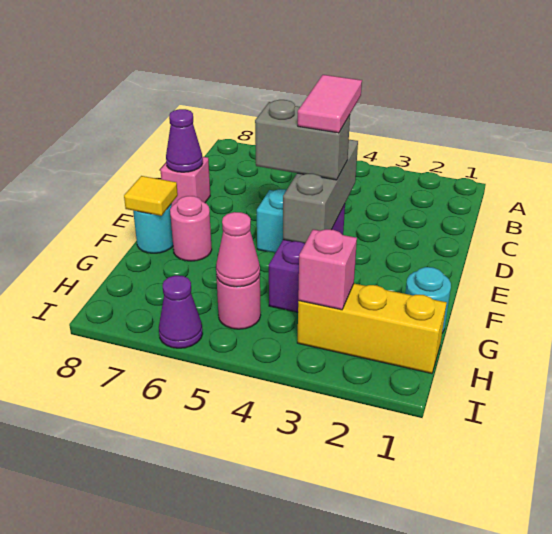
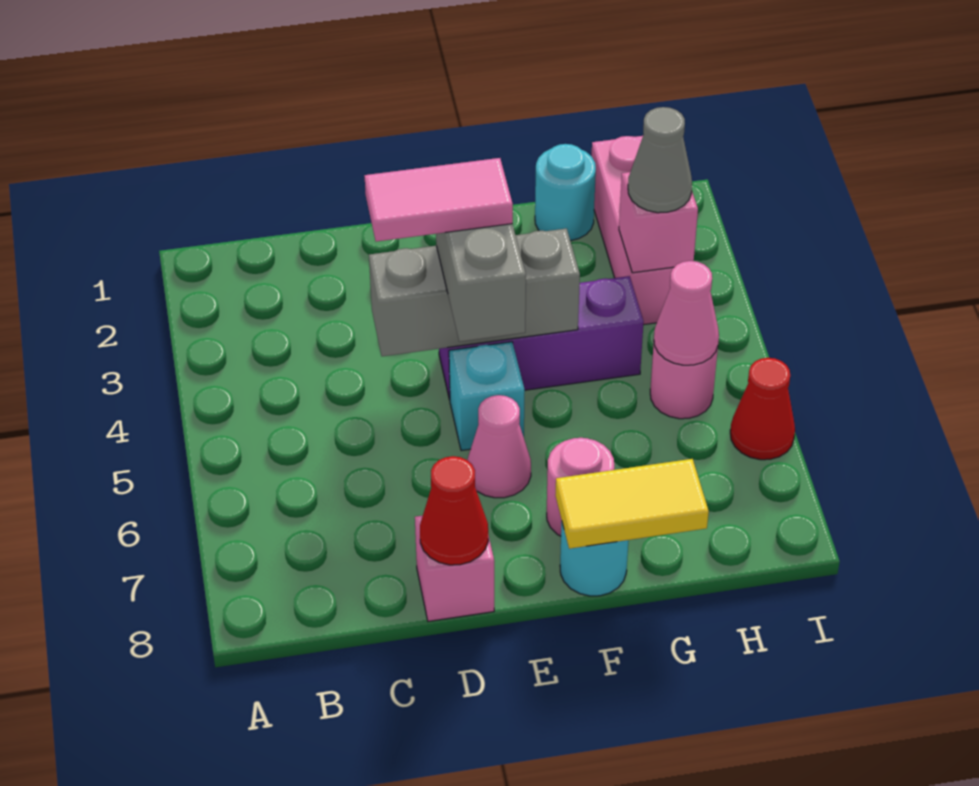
purple cone D8 level 2 -> red cone D8 level 2
none -> pink cone E6 level 1
yellow tile F8 level 2 -> yellow tile F8:G8 level 2
yellow brick H1:H3 level 1 -> pink brick H1:H3 level 1
none -> grey cone H3 level 3
purple cone I6 level 1 -> red cone I6 level 1

